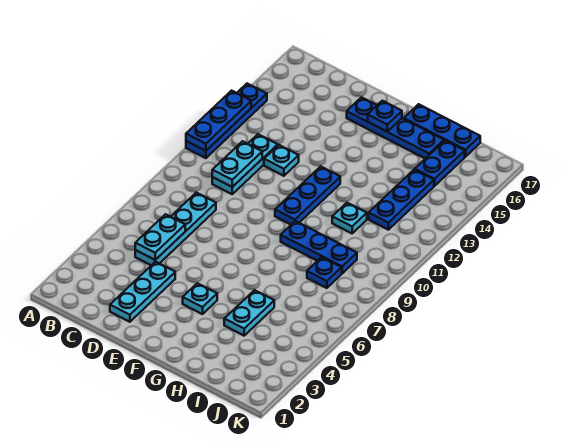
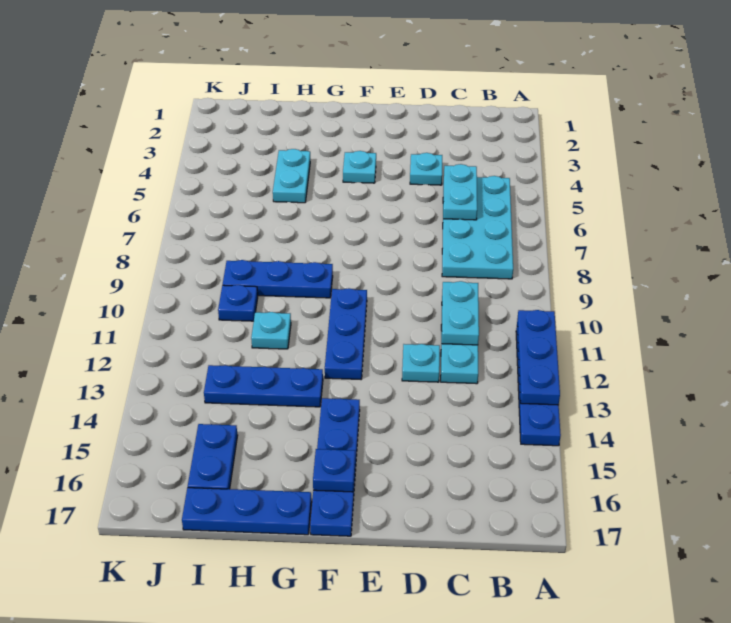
cyan plate C5:C8 level 1 -> cyan plate B5:C8 level 1
cyan plate D2:D4 level 1 -> cyan plate D4 level 1
blue plate E16:H16 level 1 -> blue plate F14:F17 level 1
blue plate I8 level 1 -> blue plate I10 level 1
blue plate I12:I14 level 1 -> blue plate G13:I13 level 1

